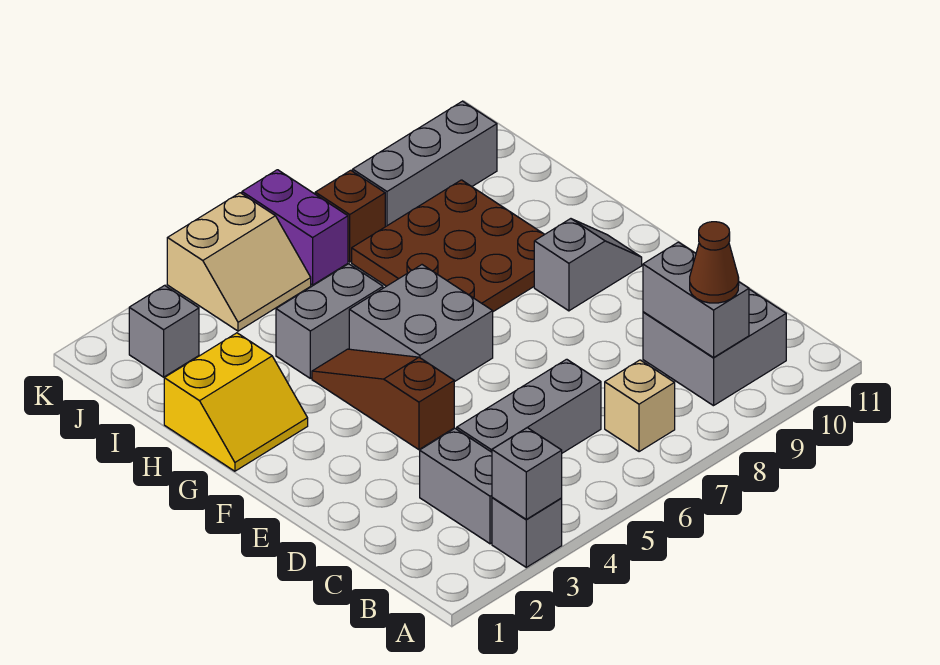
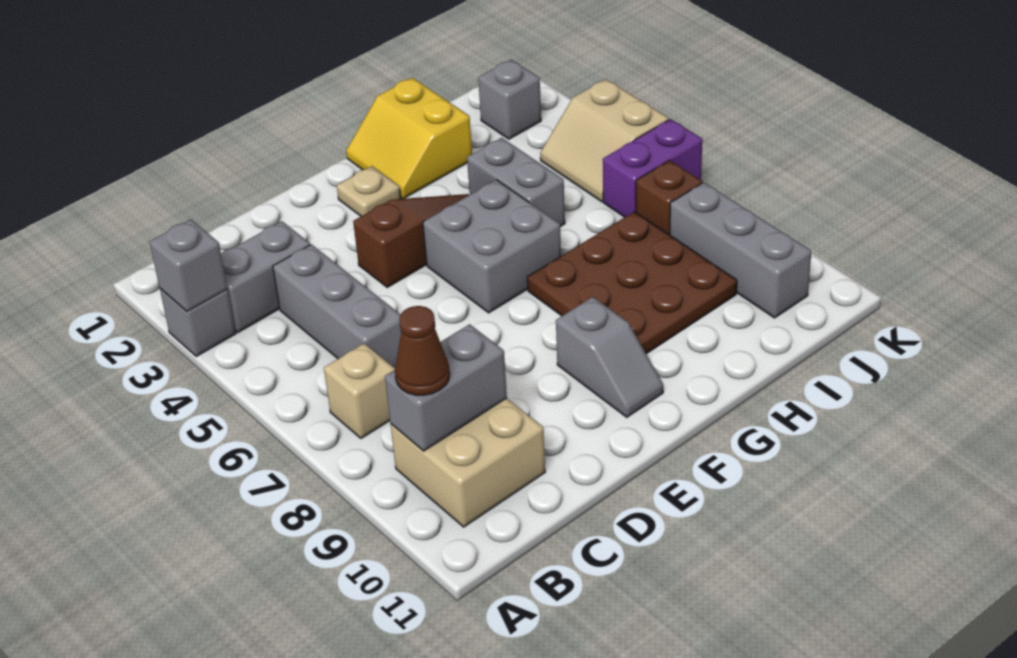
grey brick B9:C10 level 1 -> tan brick B9:C10 level 1
none -> tan plate F2 level 1

